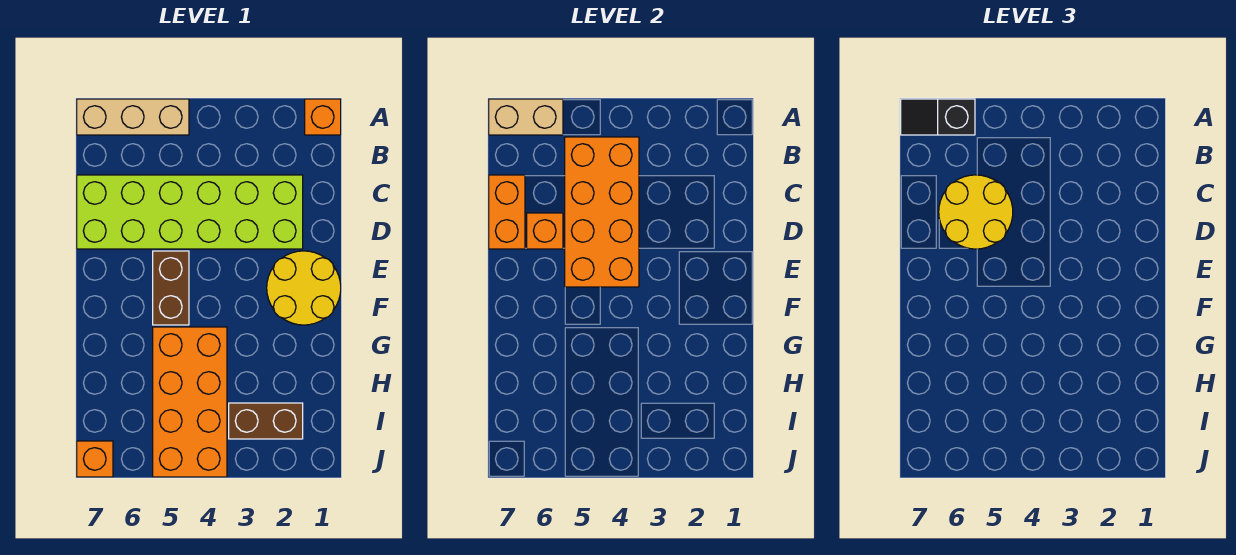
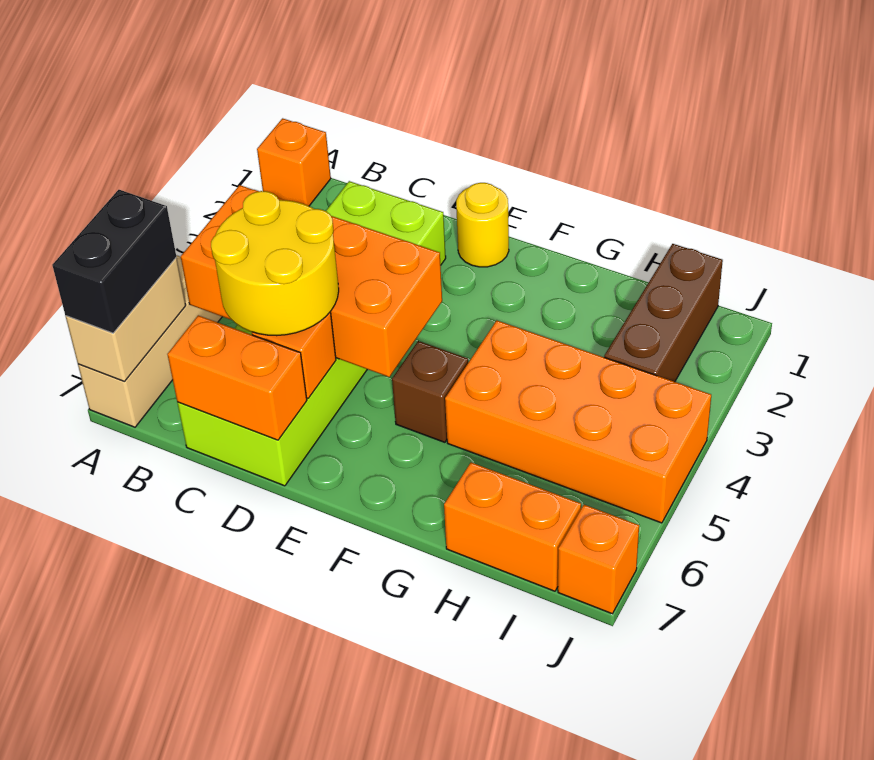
black slope A6:A7 level 3 top 6 -> black brick A6:A7 level 3
yellow round brick E1:F2 level 1 -> yellow round brick E1 level 1
brown brick E5:F5 level 1 -> brown brick F5 level 1
none -> orange brick H7:I7 level 1
brown brick I2:I3 level 1 -> brown brick I1:I3 level 1

